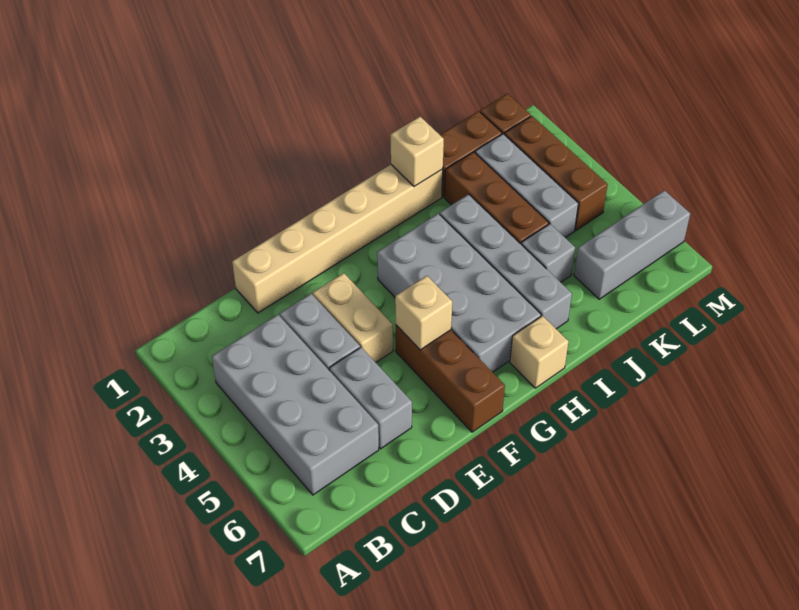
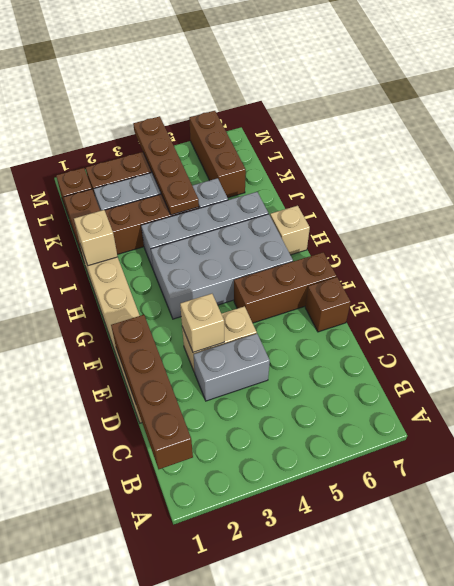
none -> brown brick B1:E1 level 2
grey brick B3:C6 level 1 -> none
grey brick D5:D6 level 1 -> none
none -> brown brick E7 level 1
tan brick F5 level 2 -> tan brick E3 level 2
none -> brown plate J4:M4 level 2
grey brick K6:M6 level 1 -> brown brick K6:M6 level 1

